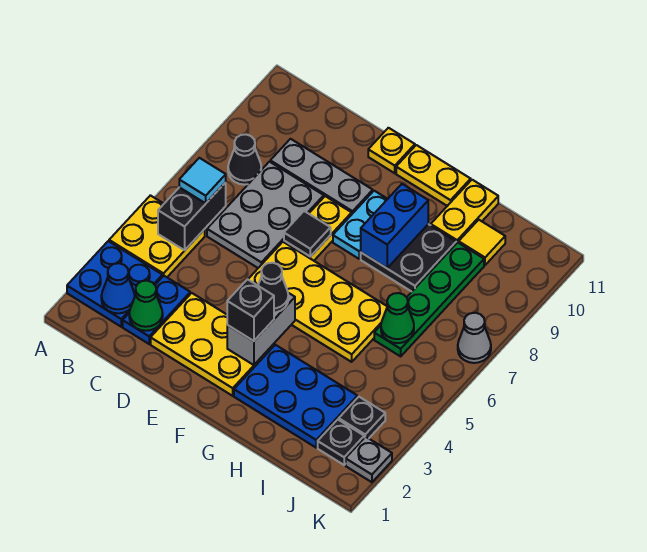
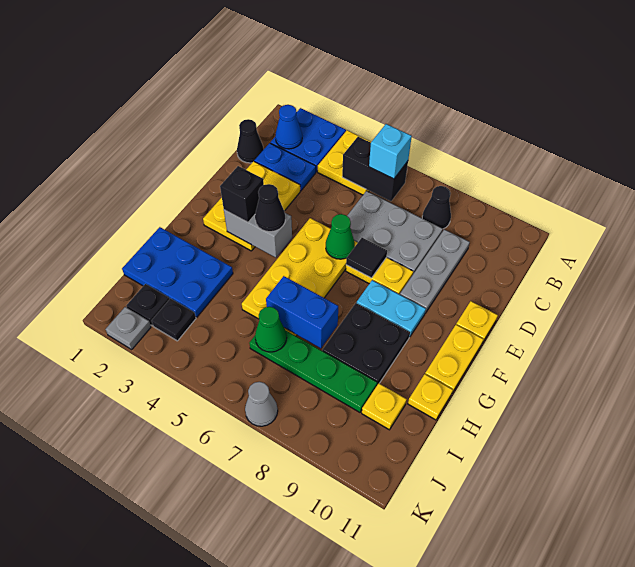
cyan tile B6 level 3 -> cyan brick B6 level 3
none -> black cone C1 level 1
green cone C2 level 2 -> green cone E6 level 2
blue plate G2:I3 level 1 -> blue plate H1:I3 level 1
blue brick G8:G9 level 2 -> blue brick H6:H7 level 2
yellow plate H10:H11 level 1 -> yellow plate H11 level 1
yellow tile I10 level 1 -> yellow plate I10 level 1

